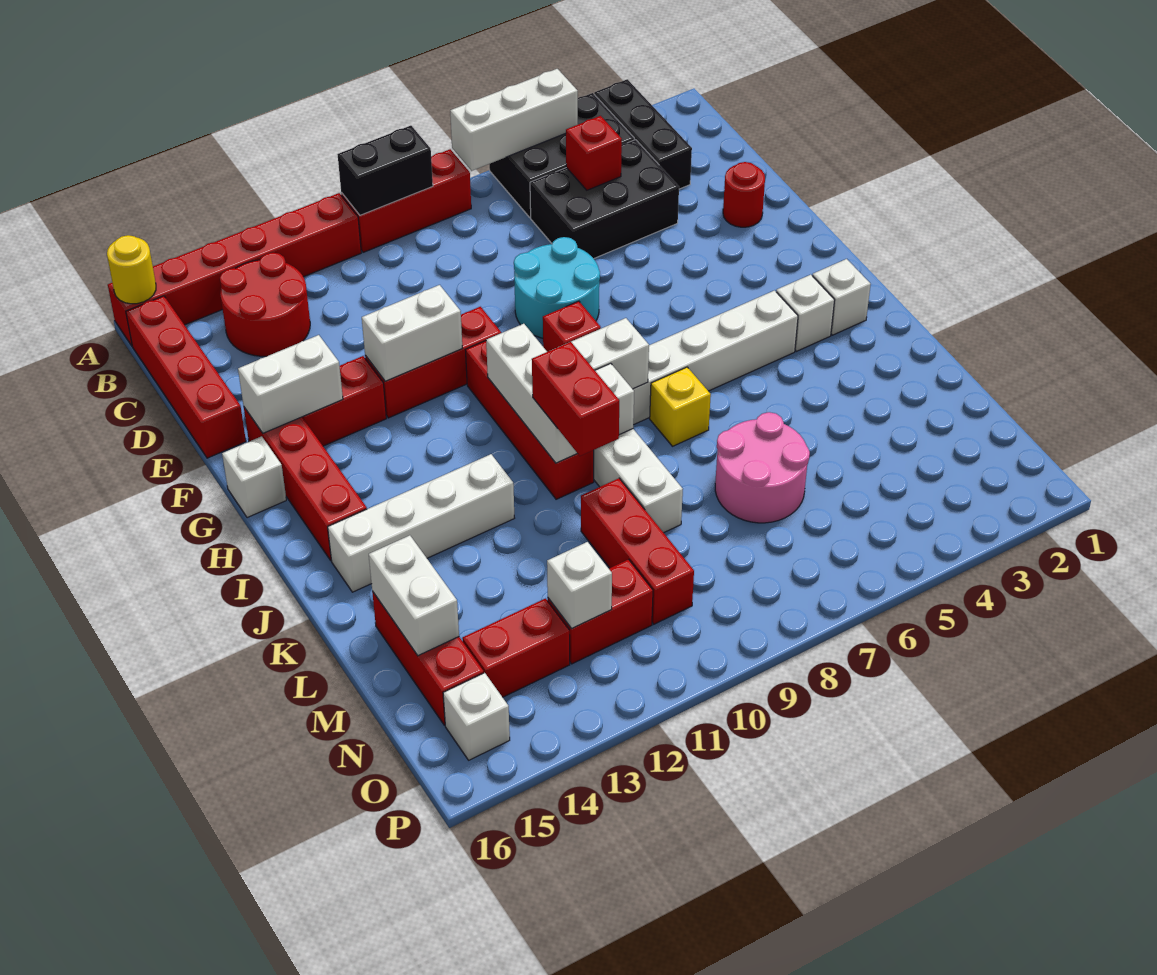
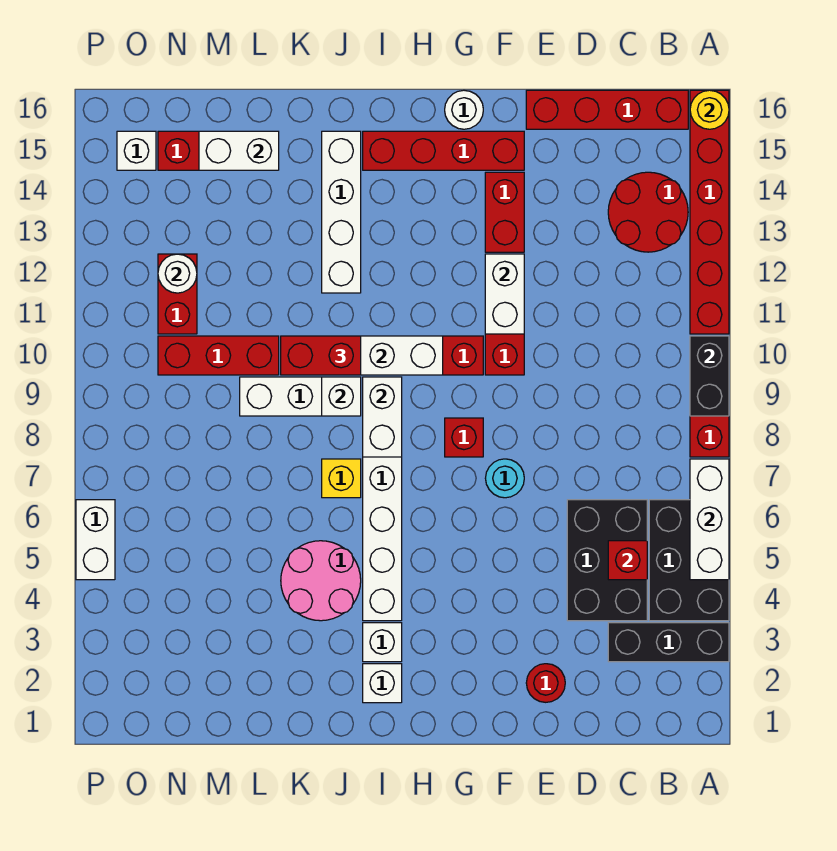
cyan round brick E7:F8 level 1 -> cyan round brick F7 level 1
white brick F14:F15 level 2 -> white brick P5:P6 level 1
white brick G16 level 1 -> white round brick G16 level 1
pink round brick L6:M7 level 1 -> pink round brick J4:K5 level 1
white brick N12 level 2 -> white round brick N12 level 2
red brick N13:N14 level 1 -> none

